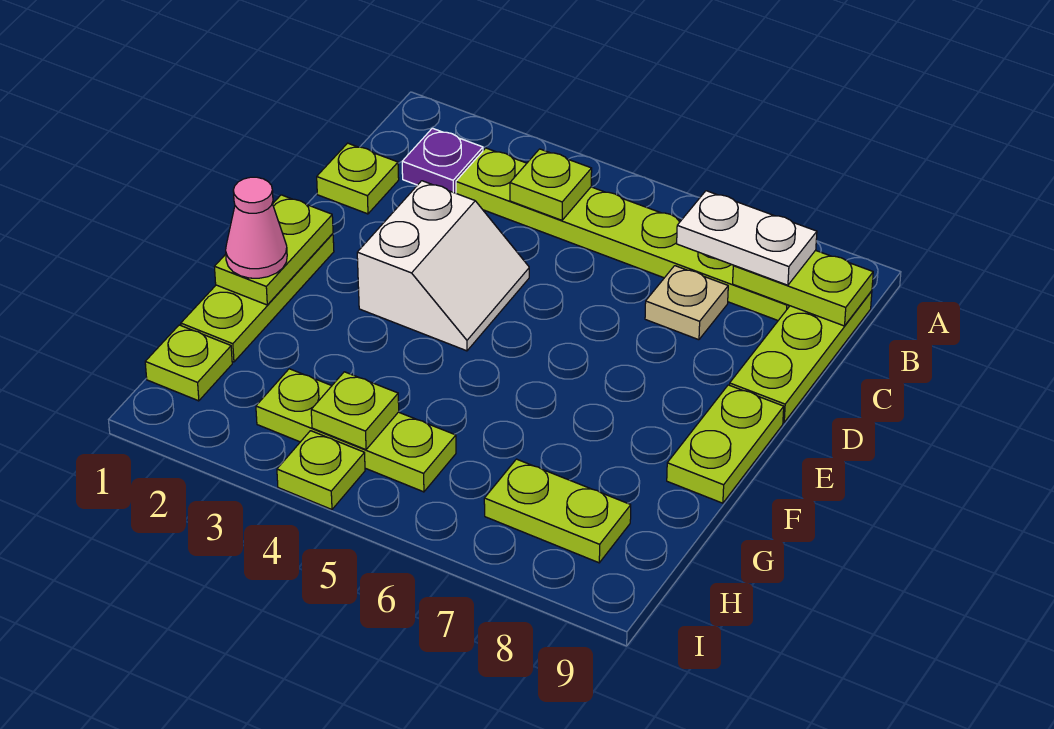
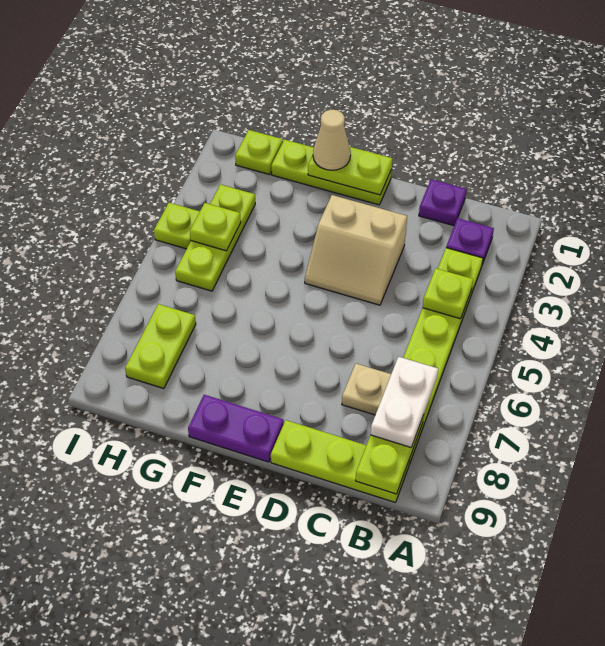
lime plate C1 level 1 -> purple plate C1 level 1
white slope D3:E4 level 1 top 3 -> tan slope D3:E4 level 1 top 3
lime plate E9:F9 level 1 -> purple plate E9:F9 level 1
pink cone F1 level 3 -> tan cone F1 level 3

